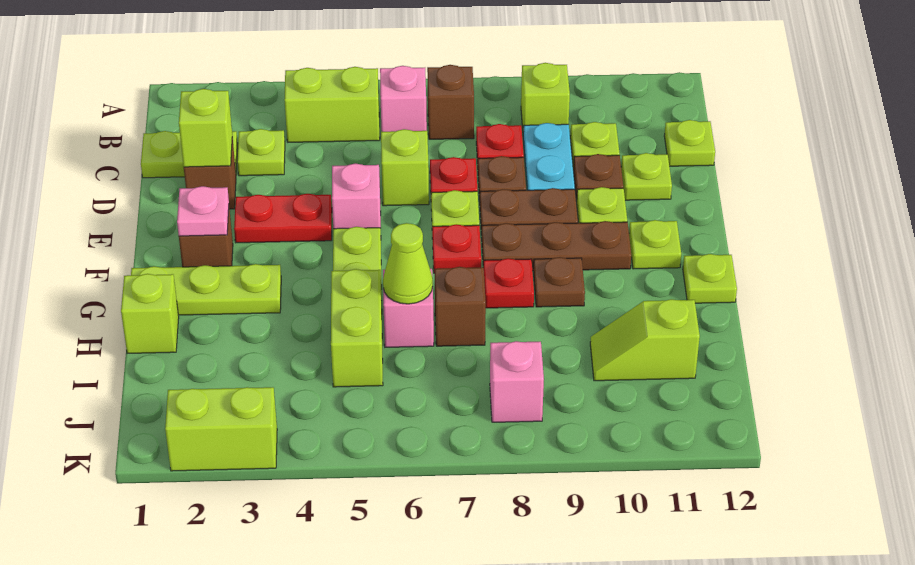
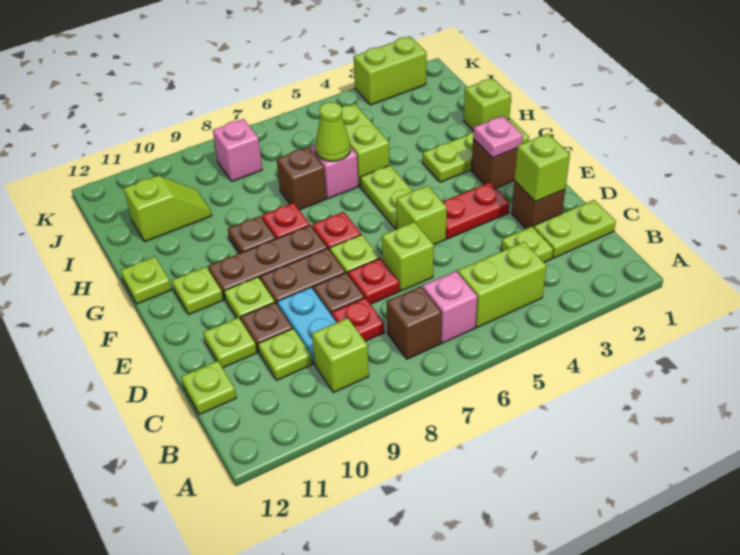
pink brick E5 level 1 -> lime brick E5 level 1

